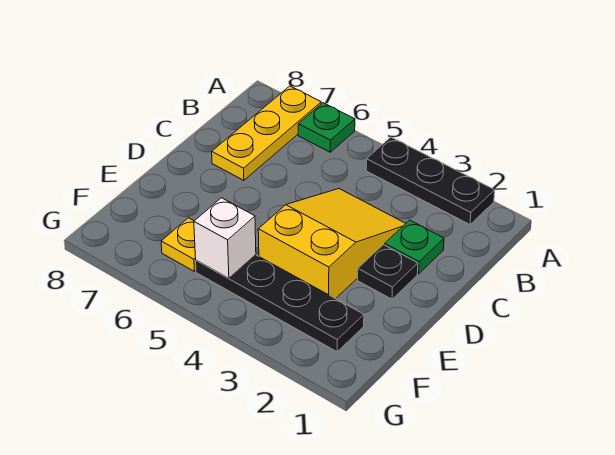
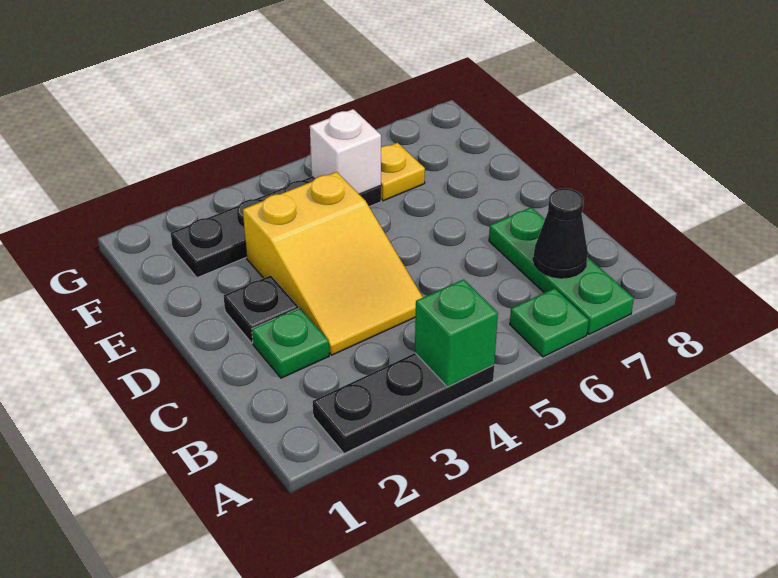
none -> green brick A4 level 2
yellow plate A7:C7 level 1 -> green plate A7:C7 level 1
none -> black cone B7 level 2

